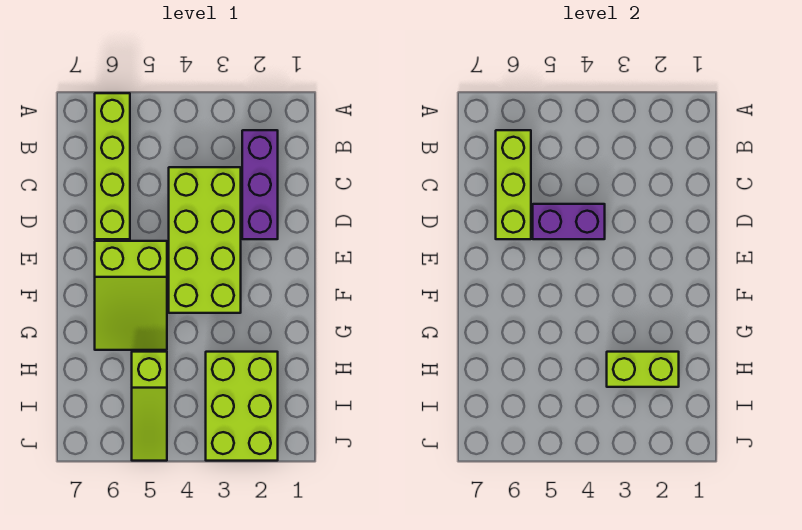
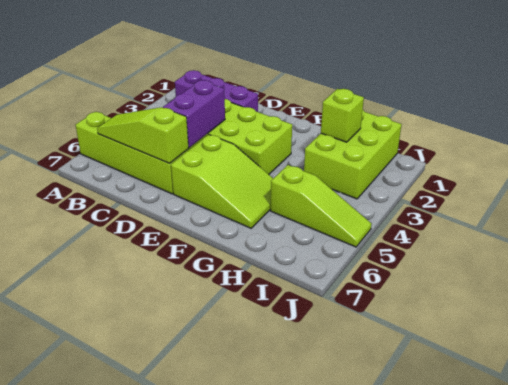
lime brick B6:D6 level 2 -> lime slope B6:D6 level 2 top D
lime brick H2:J3 level 1 -> lime brick H1:I3 level 1
lime brick H2:H3 level 2 -> lime brick H2 level 2

